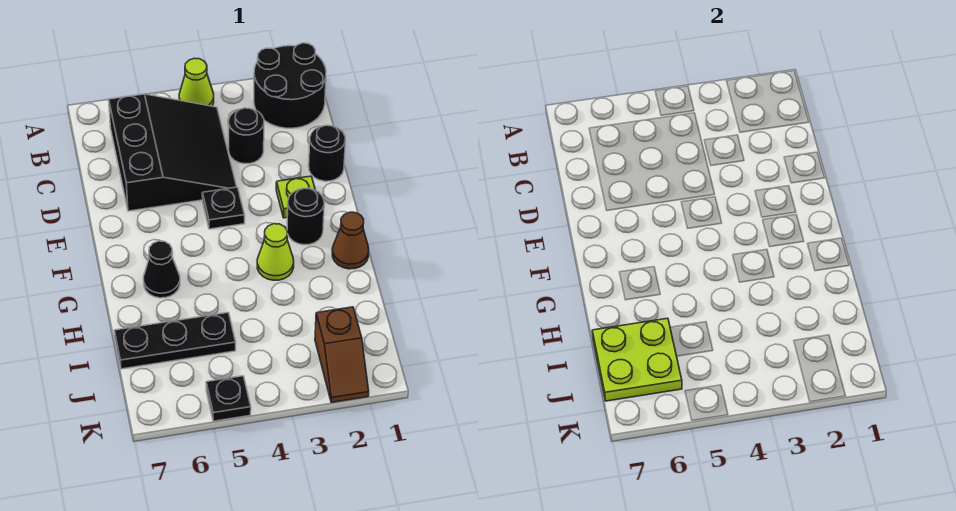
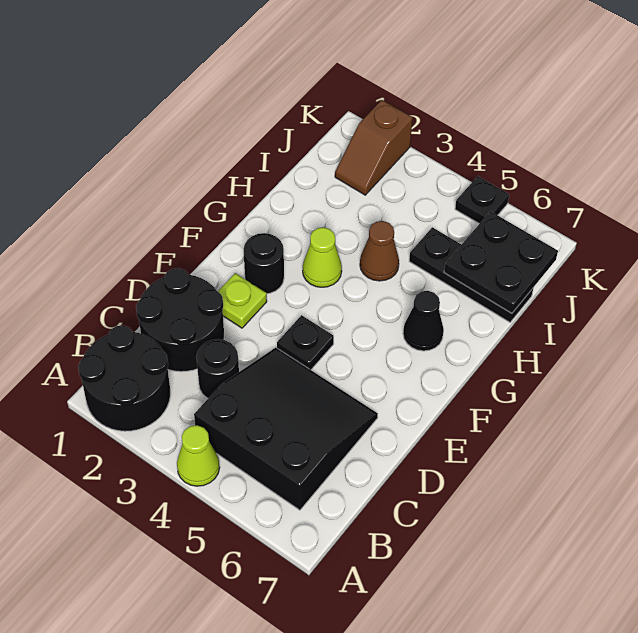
black slope B4:D6 level 1 top 6 -> black slope B4:D6 level 1 top B
black round brick D1 level 1 -> black round brick C1:D2 level 1
brown cone G1 level 1 -> brown cone H4 level 1
lime plate I6:J7 level 2 -> black plate I6:J7 level 2
brown slope J2:K2 level 1 top J -> brown slope J2:K2 level 1 top K

